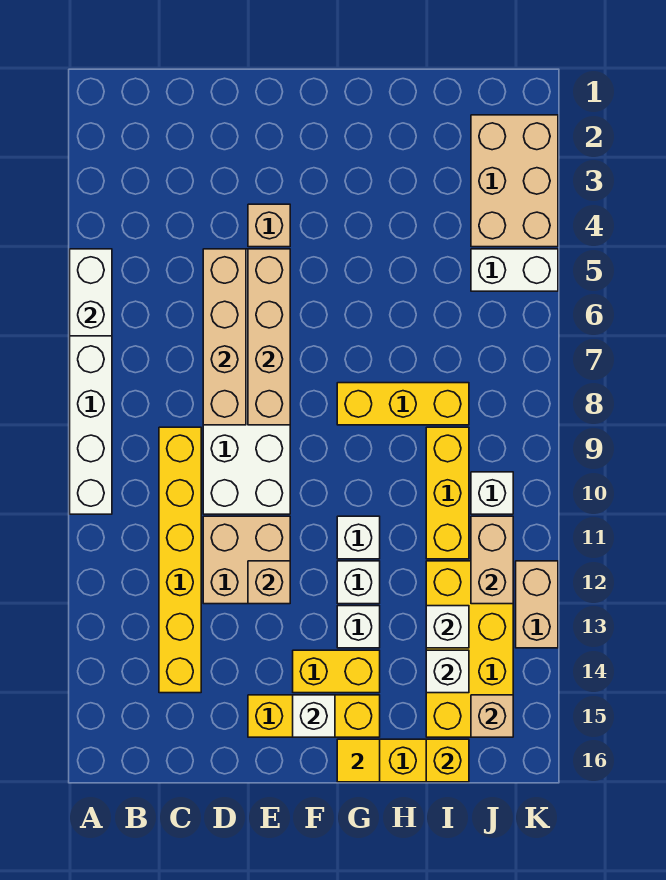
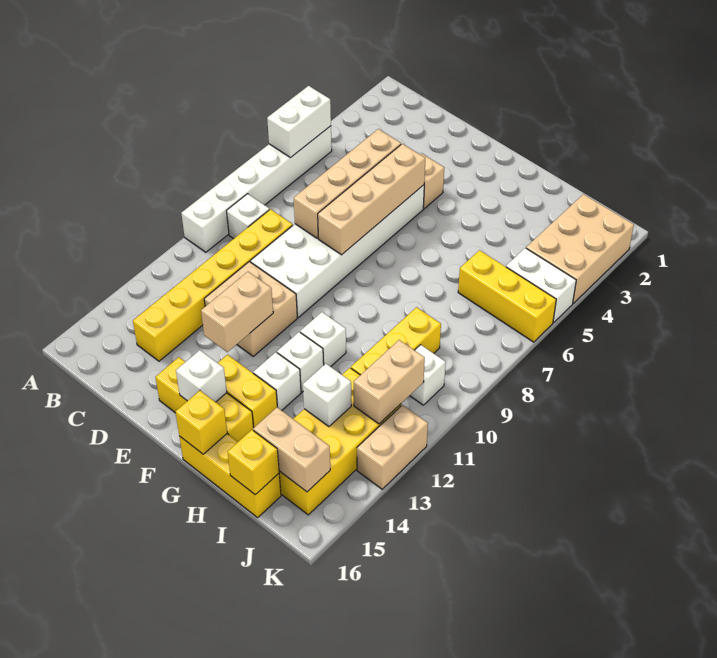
tan brick E12 level 2 -> tan brick E12:E13 level 2
yellow brick G8:I8 level 1 -> yellow brick I6:K6 level 1
yellow tile G16 level 2 -> yellow brick G16 level 2
white brick I14 level 2 -> white brick B9 level 1
tan brick J15 level 2 -> tan brick I15:J15 level 2

